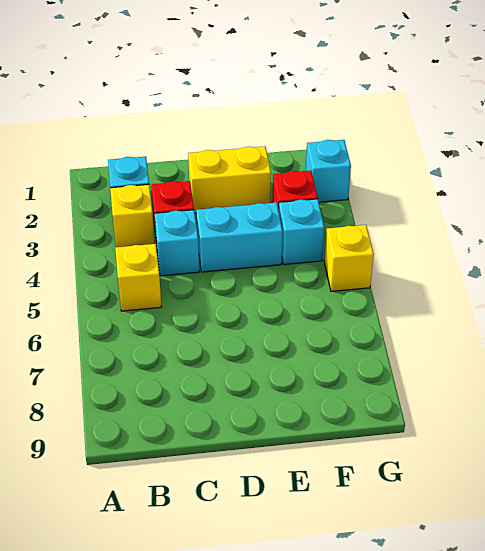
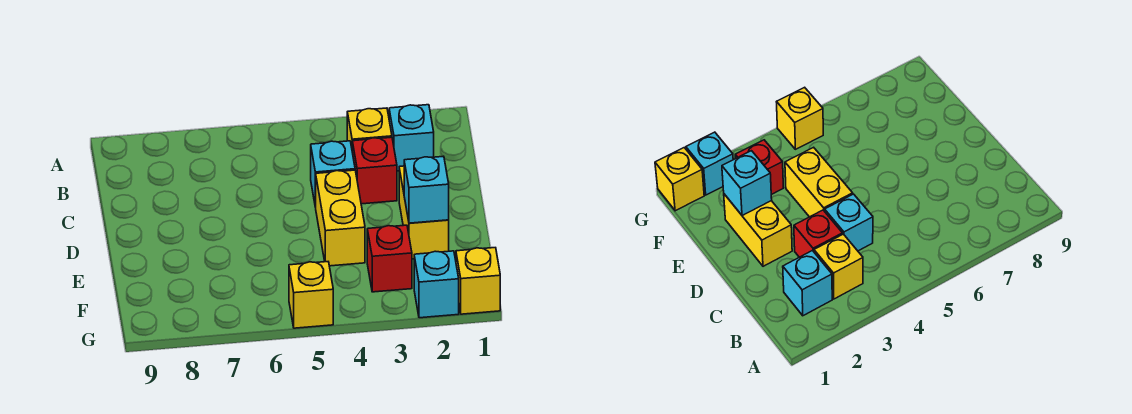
yellow brick B5 level 1 -> yellow brick G1 level 1
cyan brick D4:E4 level 1 -> yellow brick D4:E4 level 1
cyan brick F4 level 1 -> cyan brick E2 level 2

